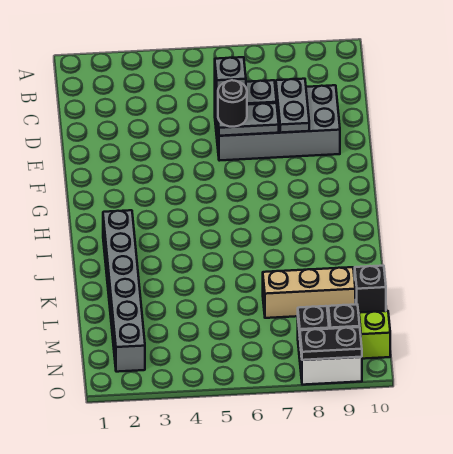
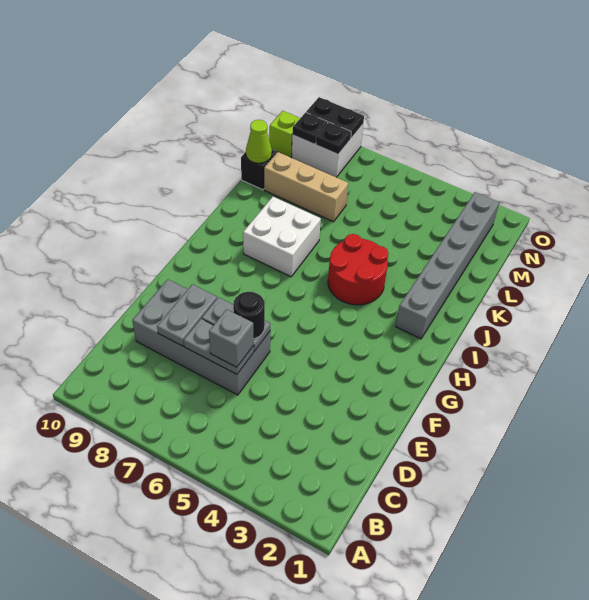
none -> red round brick I4:J5 level 1
none -> white brick I7:J8 level 1
none -> lime cone L10 level 2

